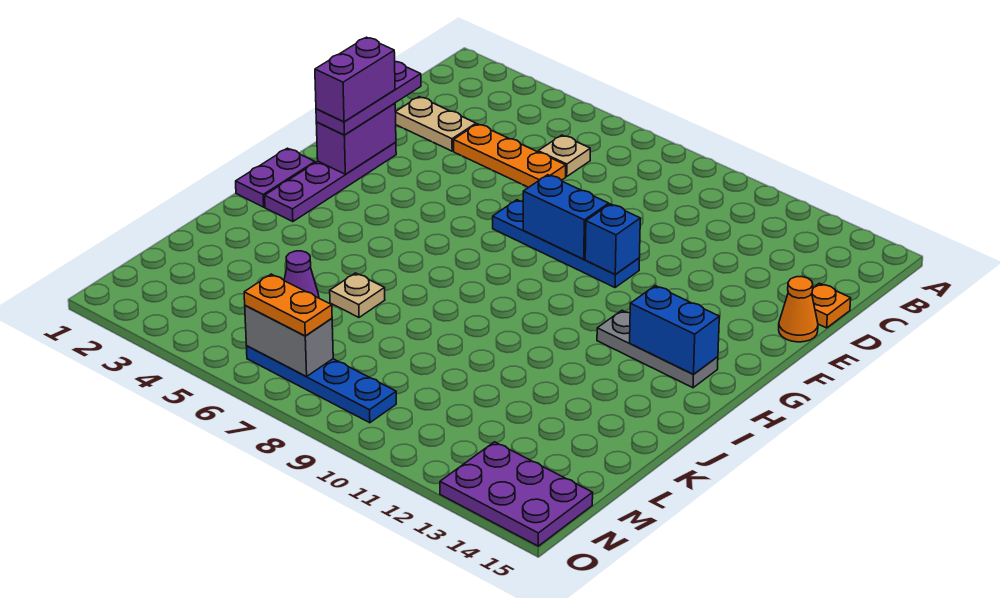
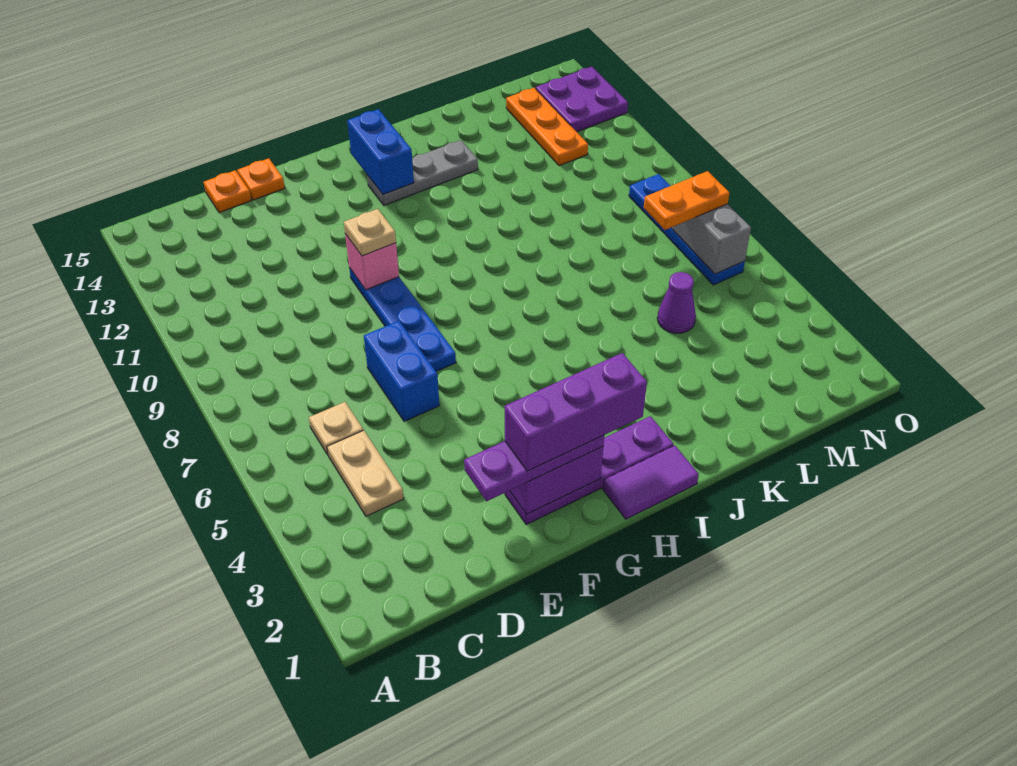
tan plate D2:D3 level 1 -> tan plate C4:C5 level 1
orange plate D4:D6 level 1 -> orange plate M12:M14 level 1
orange cone E15 level 1 -> orange plate E15 level 1
purple brick F2:G2 level 4 -> purple brick F2:H2 level 4
blue brick F8:F9 level 2 -> blue brick E6:E7 level 1
blue brick F10 level 2 -> pink brick F10 level 2
purple plate H1:I1 level 1 -> purple tile H1:I1 level 1
grey plate H12:H14 level 1 -> grey plate H13:J13 level 1
tan plate K6 level 1 -> tan plate F10 level 3
orange plate N6:N7 level 3 -> orange plate M7:N7 level 3
purple plate N13:O15 level 1 -> purple plate N13:O14 level 1

